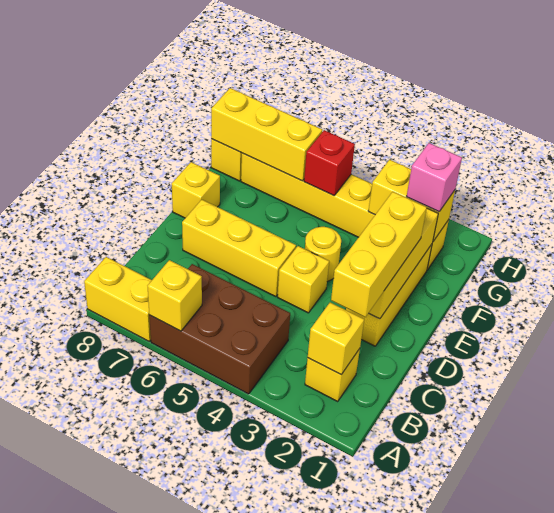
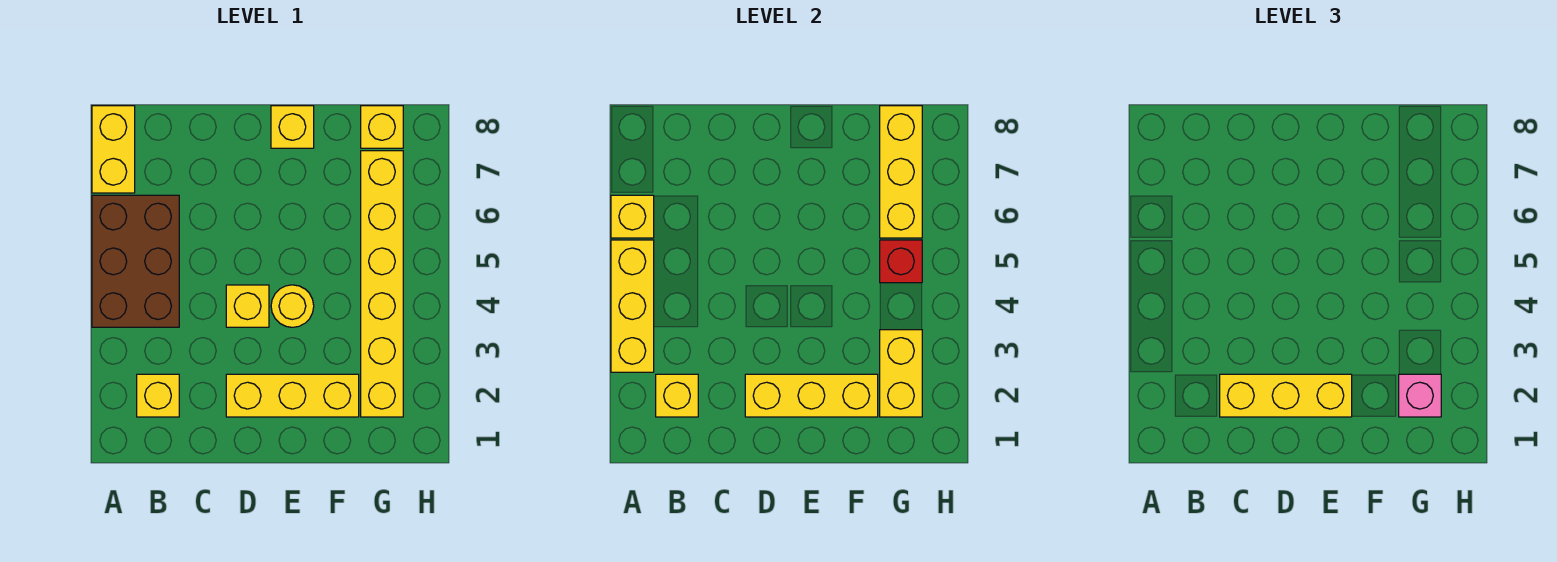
yellow brick D5:D7 level 1 -> yellow brick A3:A5 level 2

